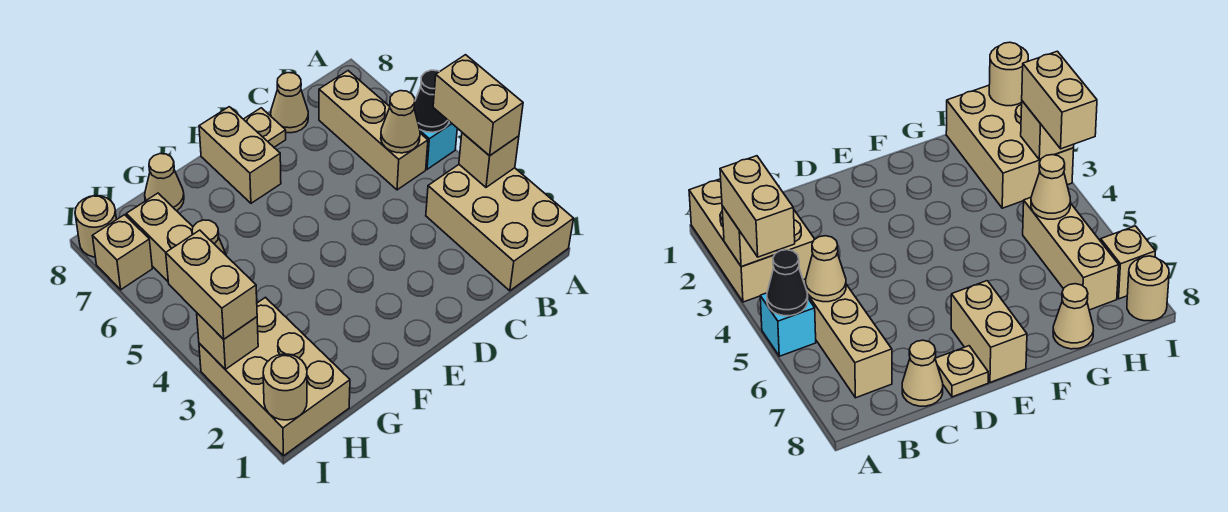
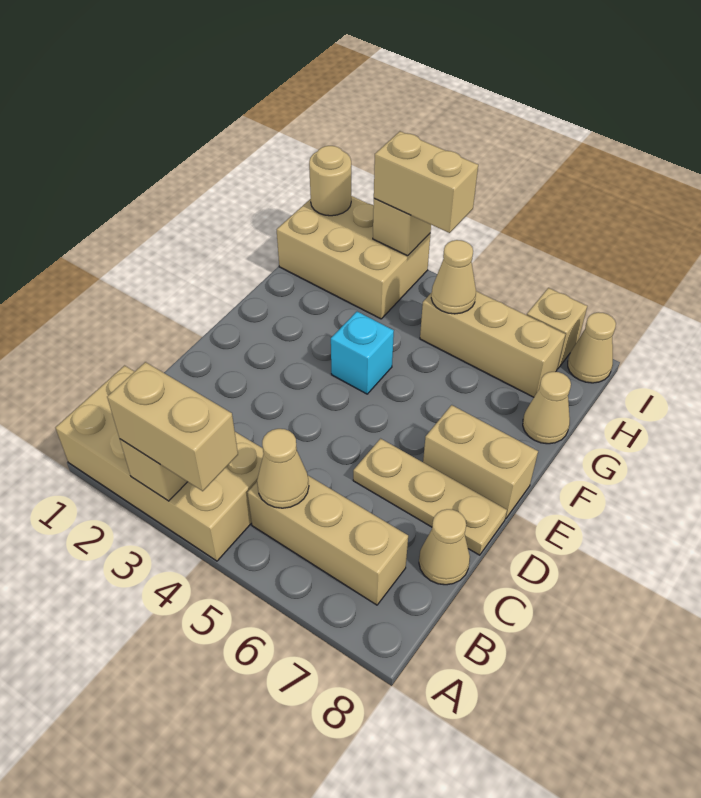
tan brick A1:B3 level 1 -> tan brick A1:B4 level 1
cyan brick A5 level 1 -> cyan brick F4 level 1
black cone A5 level 2 -> none
tan plate D8 level 1 -> tan plate D6:D8 level 1
tan round brick I8 level 1 -> tan cone I8 level 1

